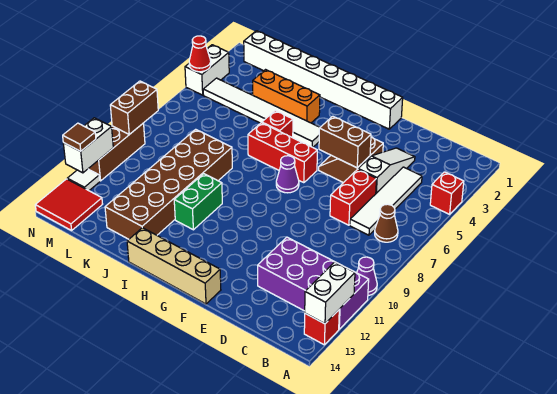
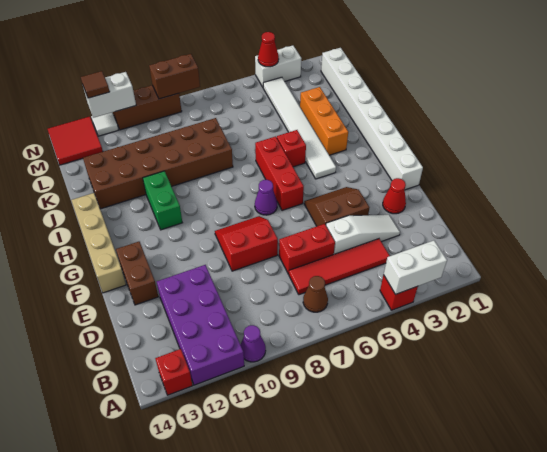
white brick A12:A13 level 2 -> white brick A3:A4 level 2
white tile C4:C7 level 1 -> red tile C4:C7 level 1
none -> red cone E2 level 1
brown brick E5:F5 level 2 -> brown brick E13:F13 level 1
none -> red slope E8:F9 level 1 top E
green brick I10:I11 level 1 -> green brick H11:I11 level 1

